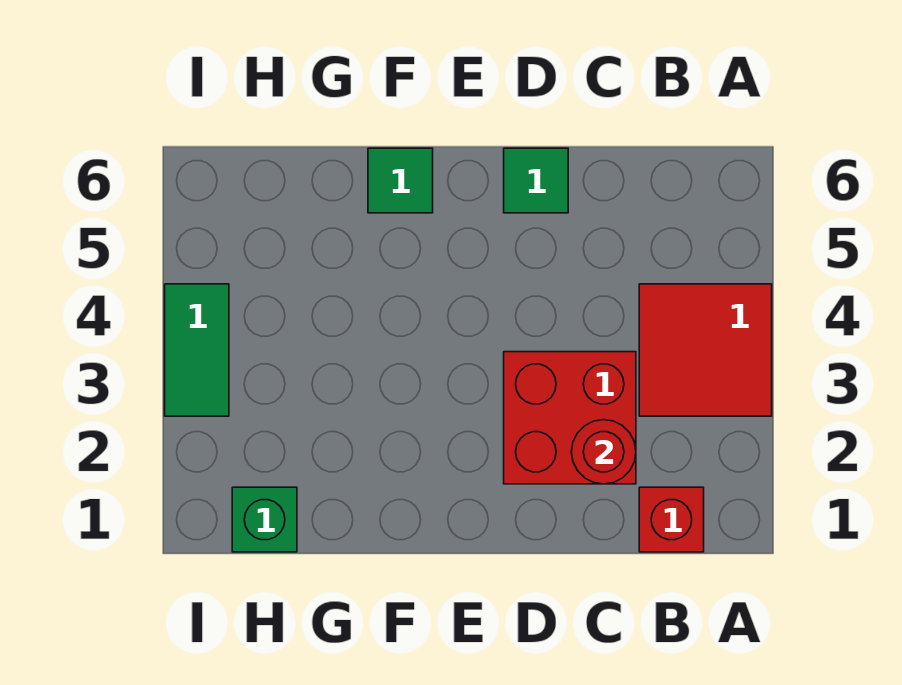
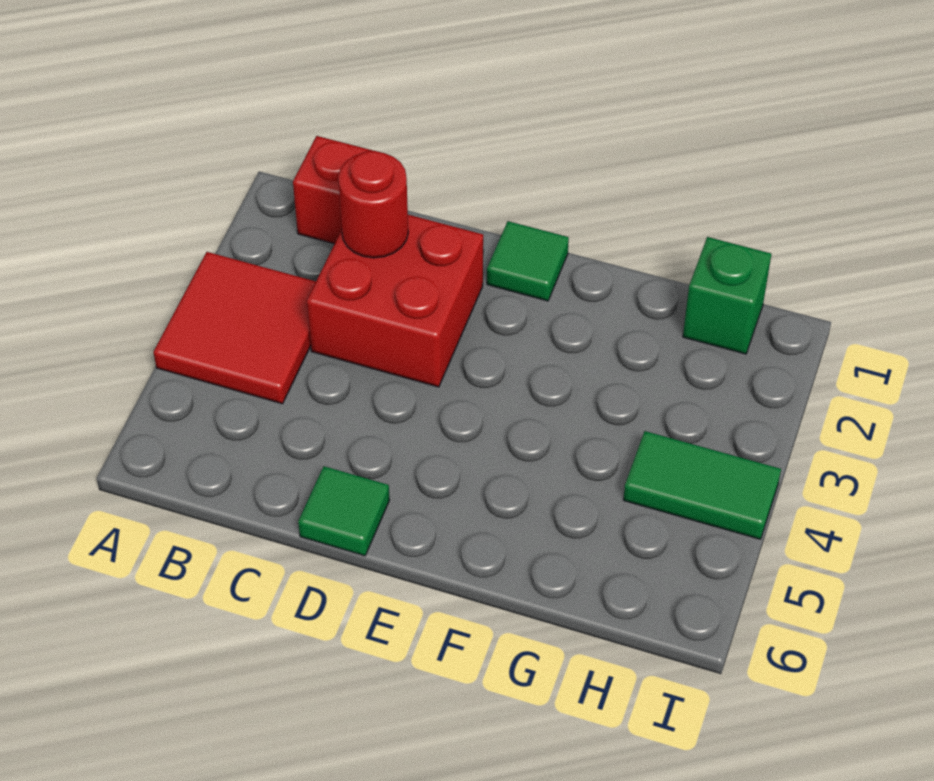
green tile F6 level 1 -> green tile E1 level 1
green tile I3:I4 level 1 -> green tile H4:I4 level 1

